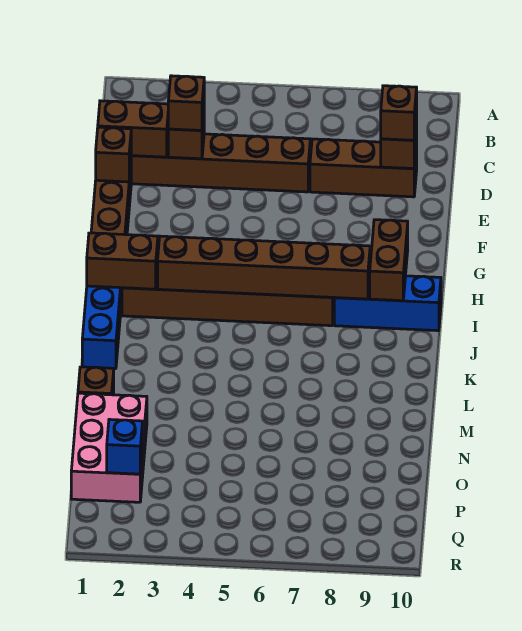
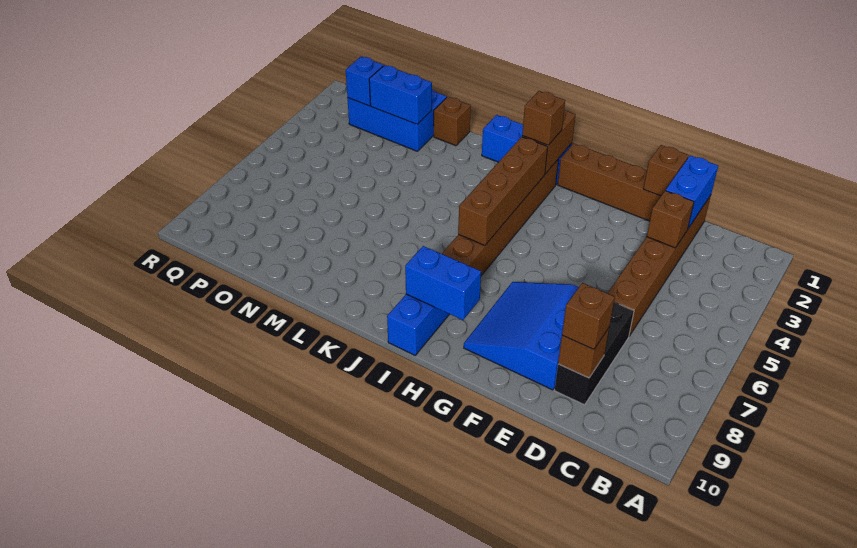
brown brick D1:D2 level 2 -> blue brick D1:D2 level 2
brown brick D3 level 3 -> brown brick I2 level 3
brown brick D7:D9 level 1 -> black brick D7:D9 level 1
none -> blue slope E7:G9 level 1 top E
brown brick H9:I9 level 2 -> blue brick H9:I9 level 2
brown brick I3:I8 level 2 -> brown brick I3:I6 level 2
pink brick N1:P2 level 1 -> blue brick N1:P2 level 1
none -> blue brick N2:O2 level 2

